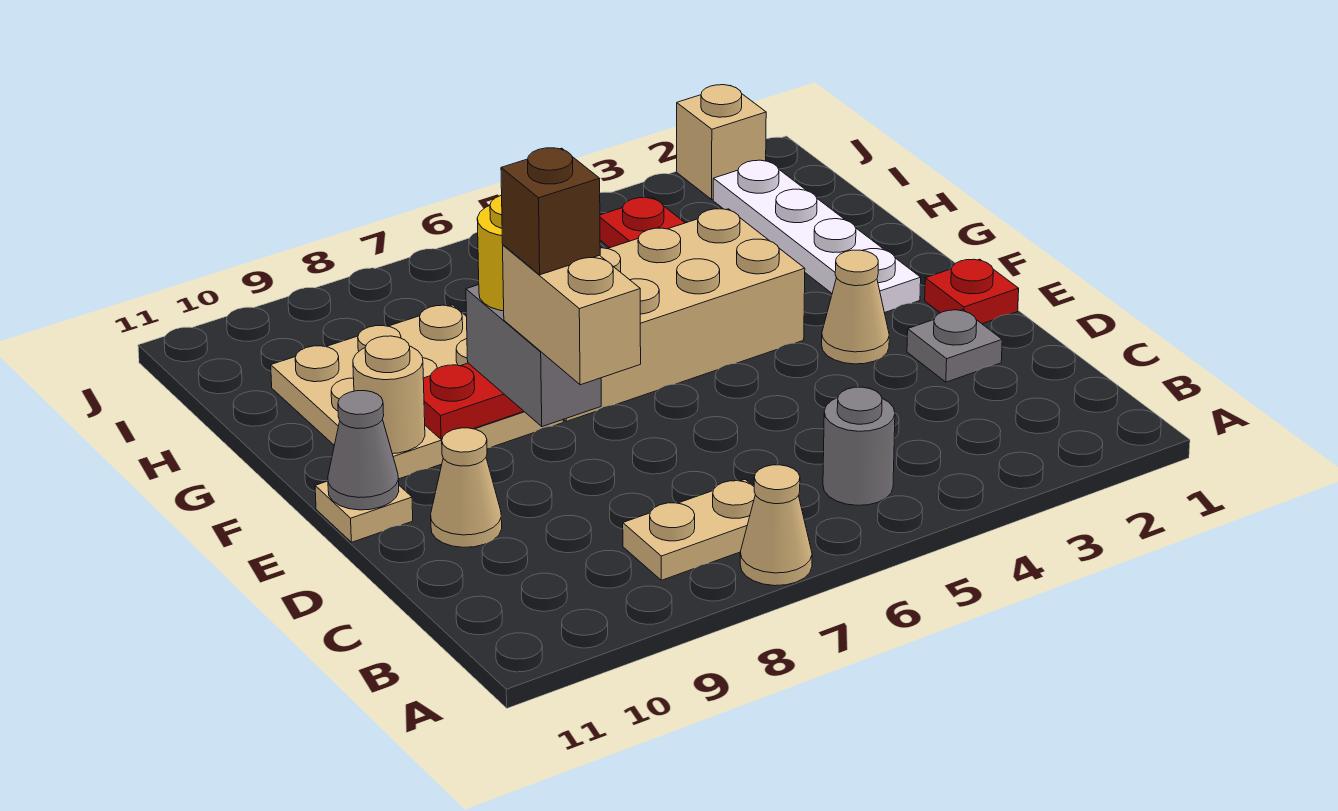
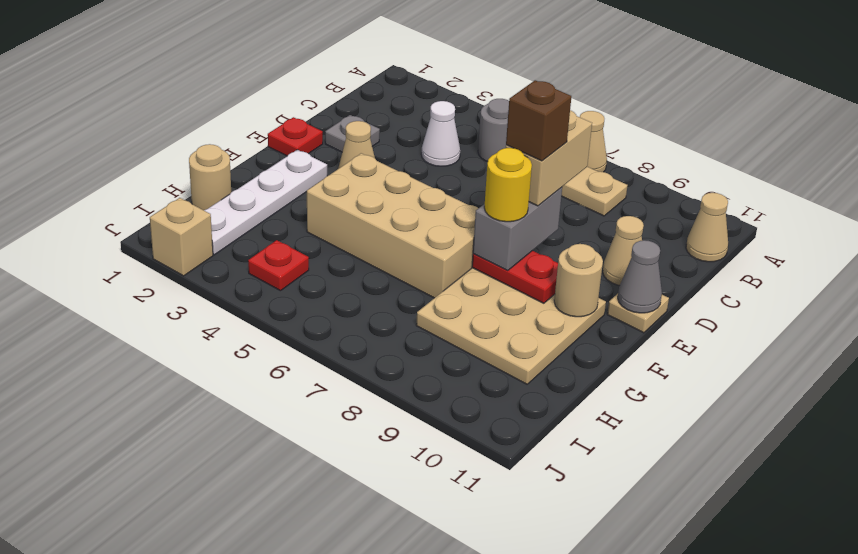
none -> tan cone B11 level 1
none -> white cone C4 level 1
none -> tan round brick H1 level 1

